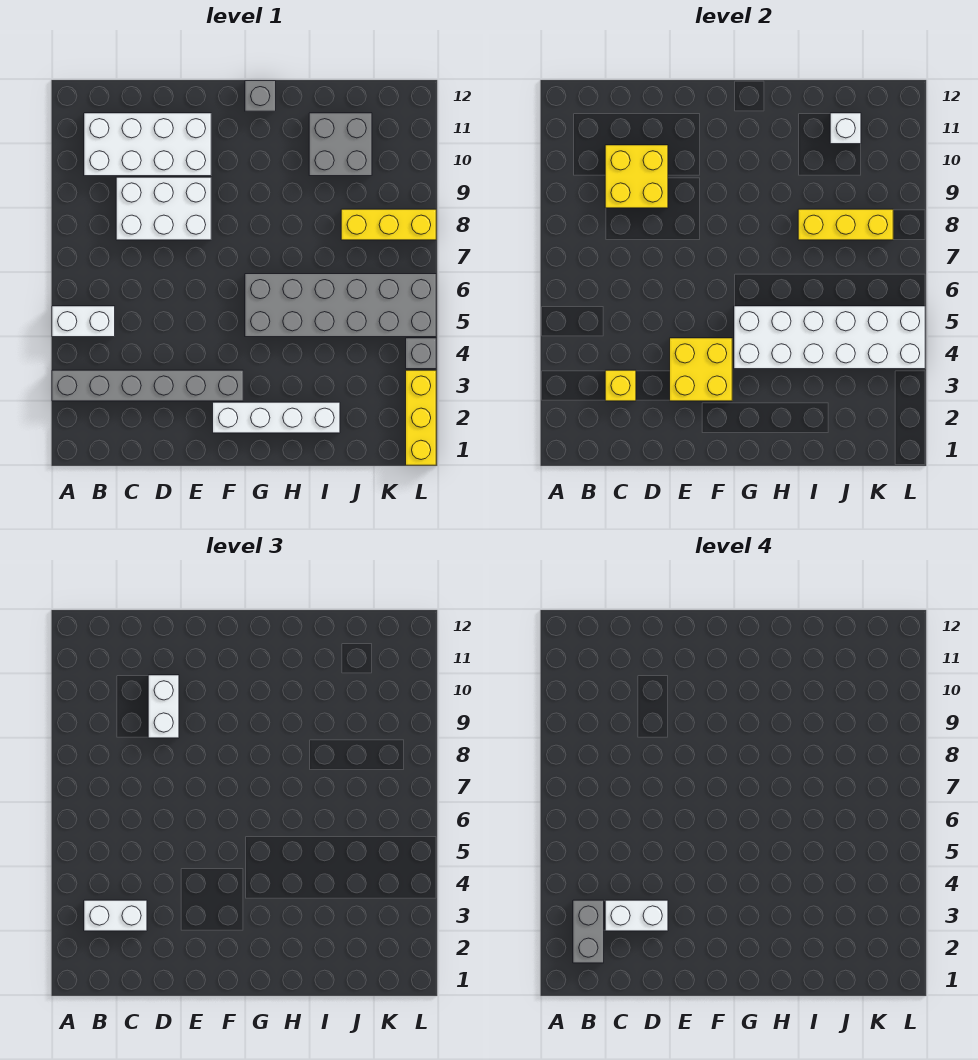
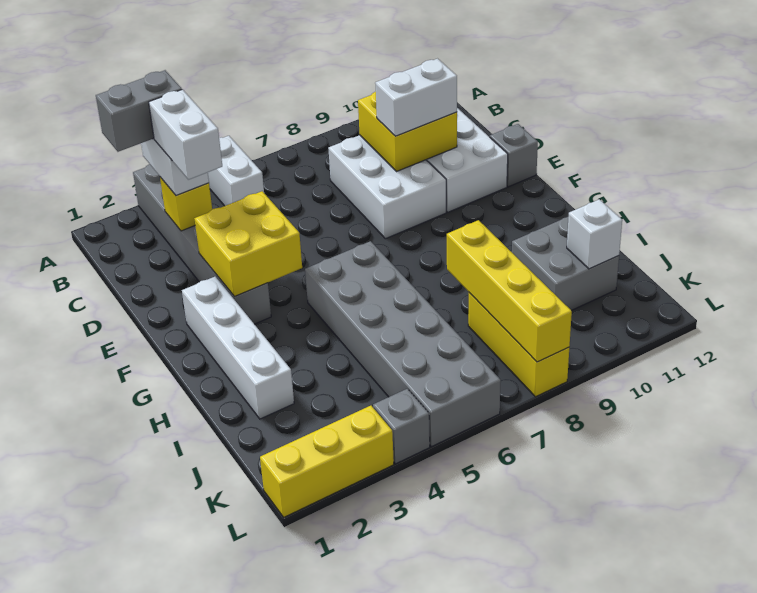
white brick G4:L5 level 2 -> none
grey brick G12 level 1 -> grey brick E12 level 1
yellow brick I8:K8 level 2 -> yellow brick I8:L8 level 2

